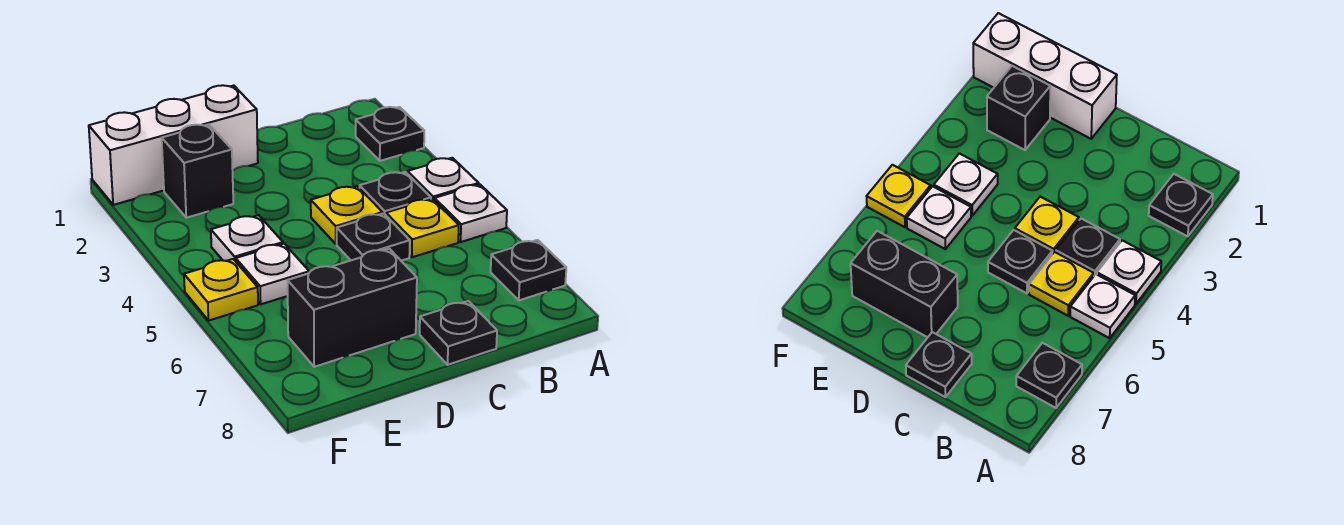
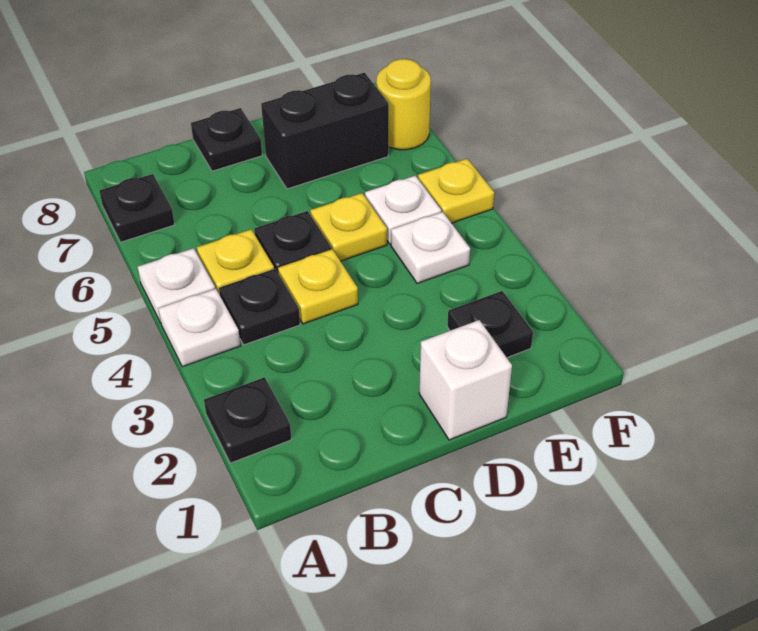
white brick D1:F1 level 1 -> white brick D1 level 1
none -> yellow plate D5 level 1
black brick E2 level 1 -> black plate E2 level 1
none -> yellow round brick F7 level 1

